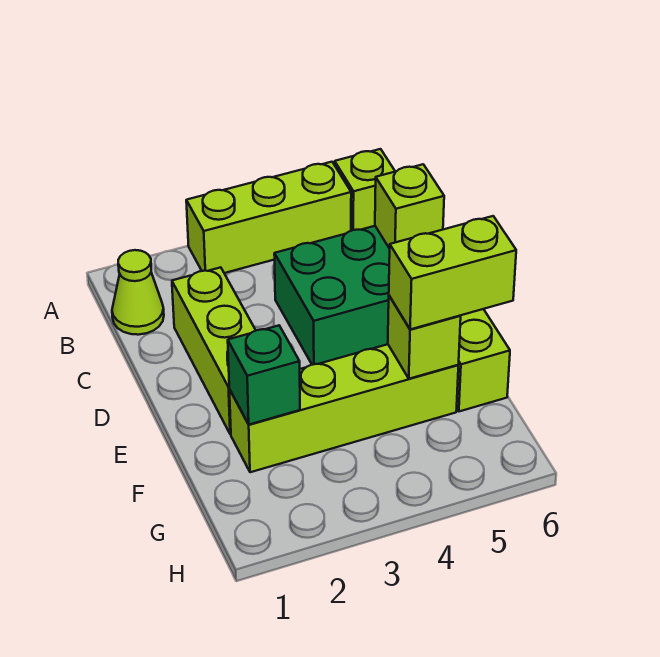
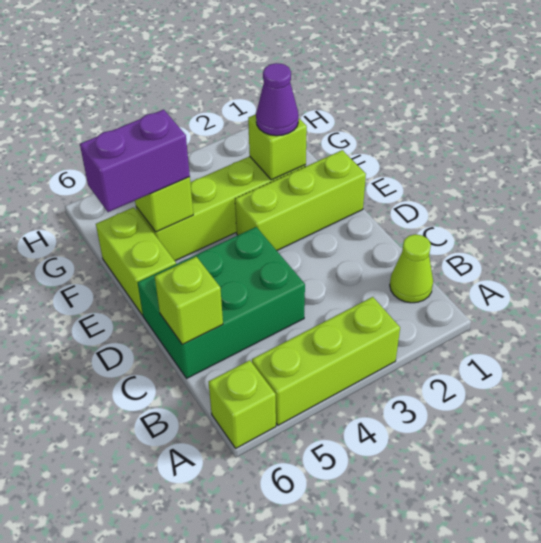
lime brick C2:E2 level 1 -> lime brick E1:E3 level 1
green brick F2 level 2 -> lime brick F2 level 2
none -> purple cone F2 level 3
lime brick F5:F6 level 3 -> purple brick F5:F6 level 3

